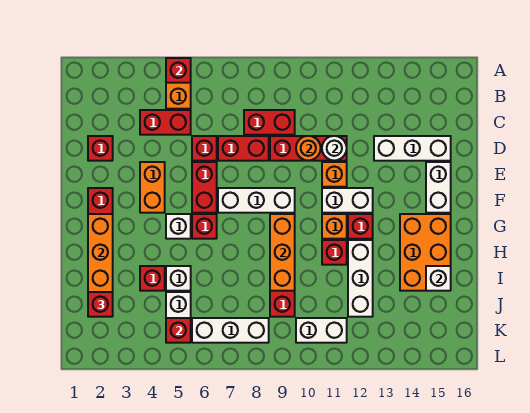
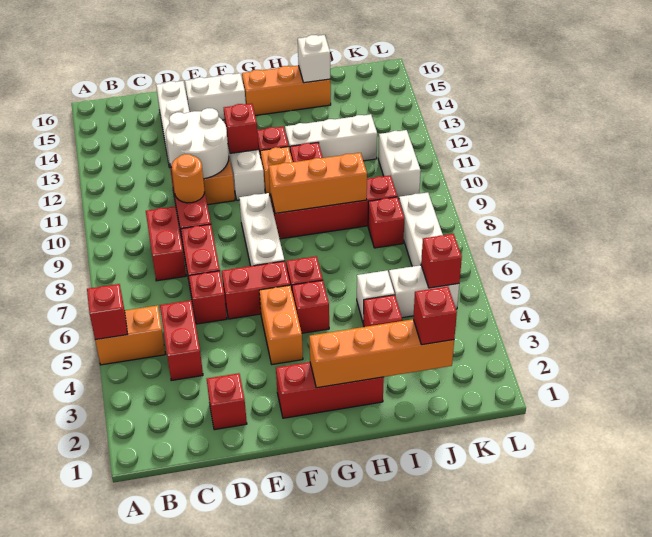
white round brick D11 level 2 -> white round brick D11:E12 level 2
orange brick E4:F4 level 1 -> orange brick F4:F5 level 1
none -> red brick F12 level 2
white brick G5 level 1 -> red brick G5 level 1
orange brick G14:I15 level 1 -> orange brick G15:I15 level 1
none -> red brick J8 level 1

